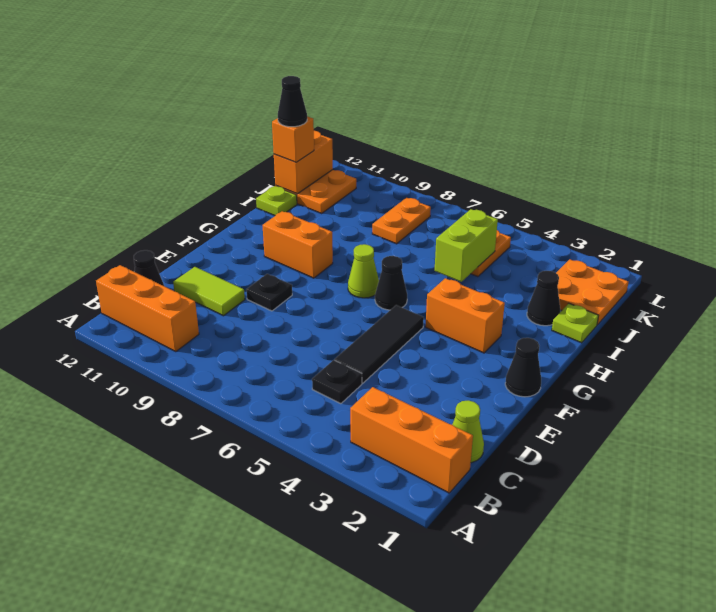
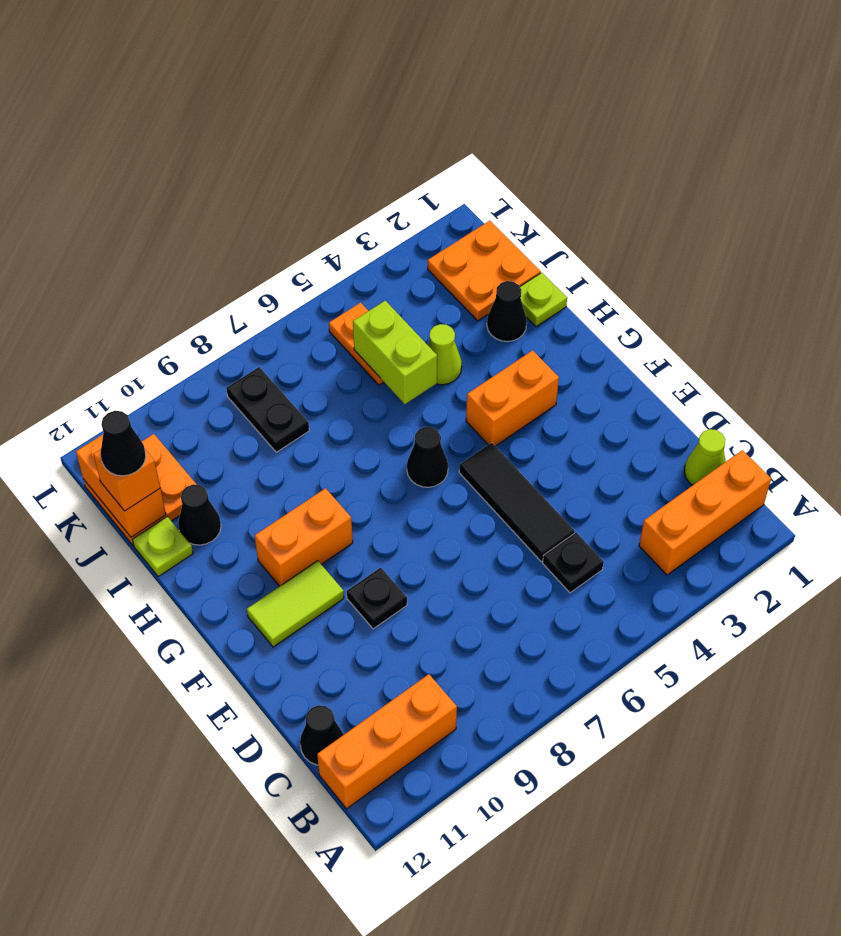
lime tile D10:D11 level 1 -> lime tile F10:F11 level 1
black cone F1 level 1 -> black cone I11 level 1
lime cone G7 level 1 -> lime cone I4 level 1
orange plate J8:K8 level 1 -> black plate J8:K8 level 1

